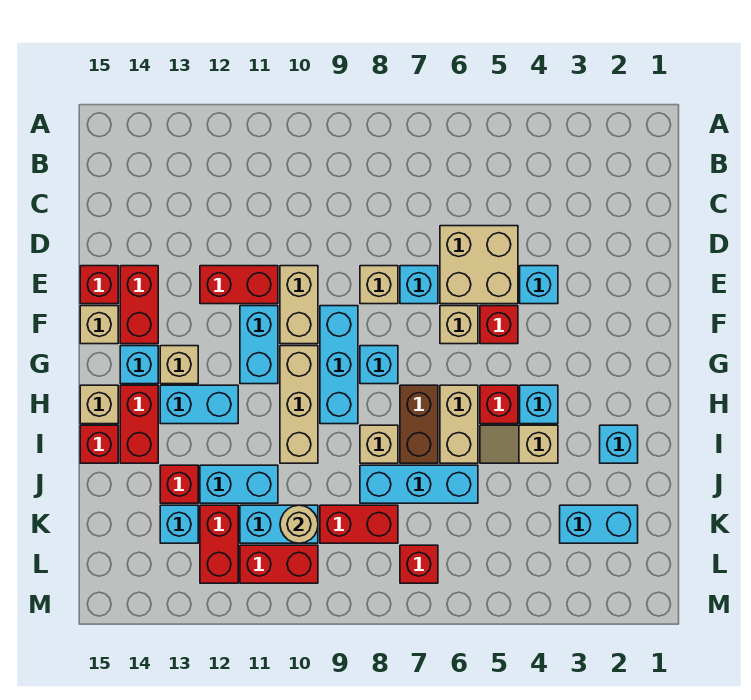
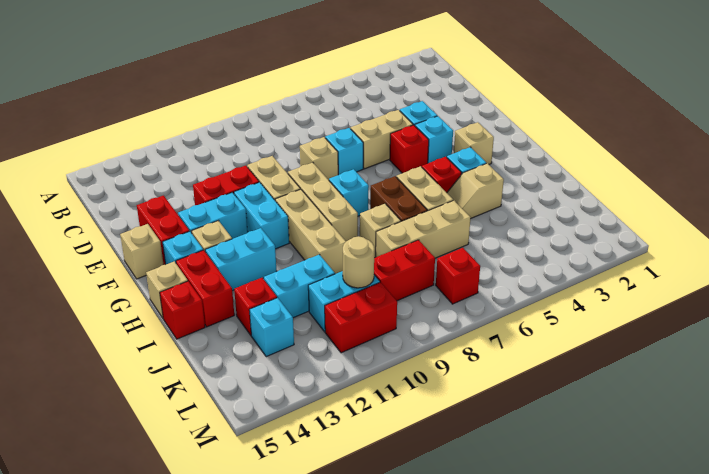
tan brick D5:E6 level 1 -> tan brick E5:E6 level 1
red brick E15 level 1 -> none
tan brick F6 level 1 -> tan brick G3 level 1
cyan brick F9:H9 level 1 -> tan brick F9:H9 level 1
cyan brick I2 level 1 -> cyan brick F4 level 1
cyan brick J6:J8 level 1 -> tan brick J6:J8 level 1
cyan brick K2:K3 level 1 -> cyan brick F12:F13 level 1
red brick K12:L12 level 1 -> none

